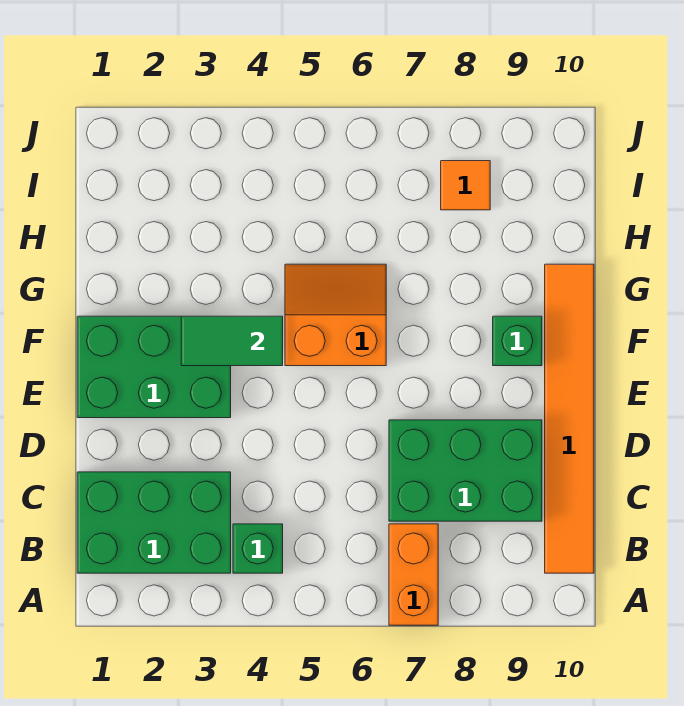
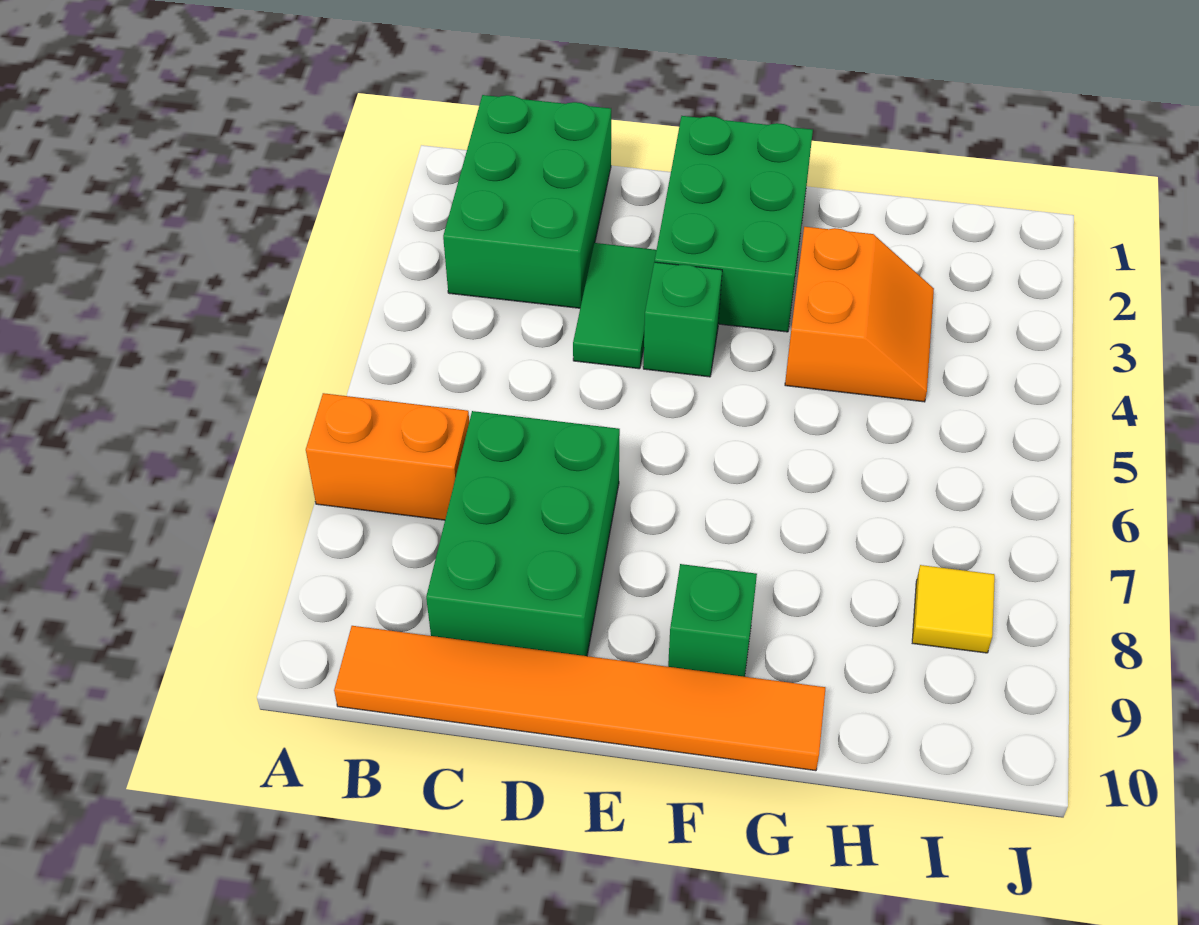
green brick B4 level 1 -> green brick E4 level 1
green tile F3:F4 level 2 -> green tile D3:D4 level 1
orange slope F5:G6 level 1 top F -> orange slope G3:H4 level 1 top G
orange tile I8 level 1 -> yellow tile I8 level 1

